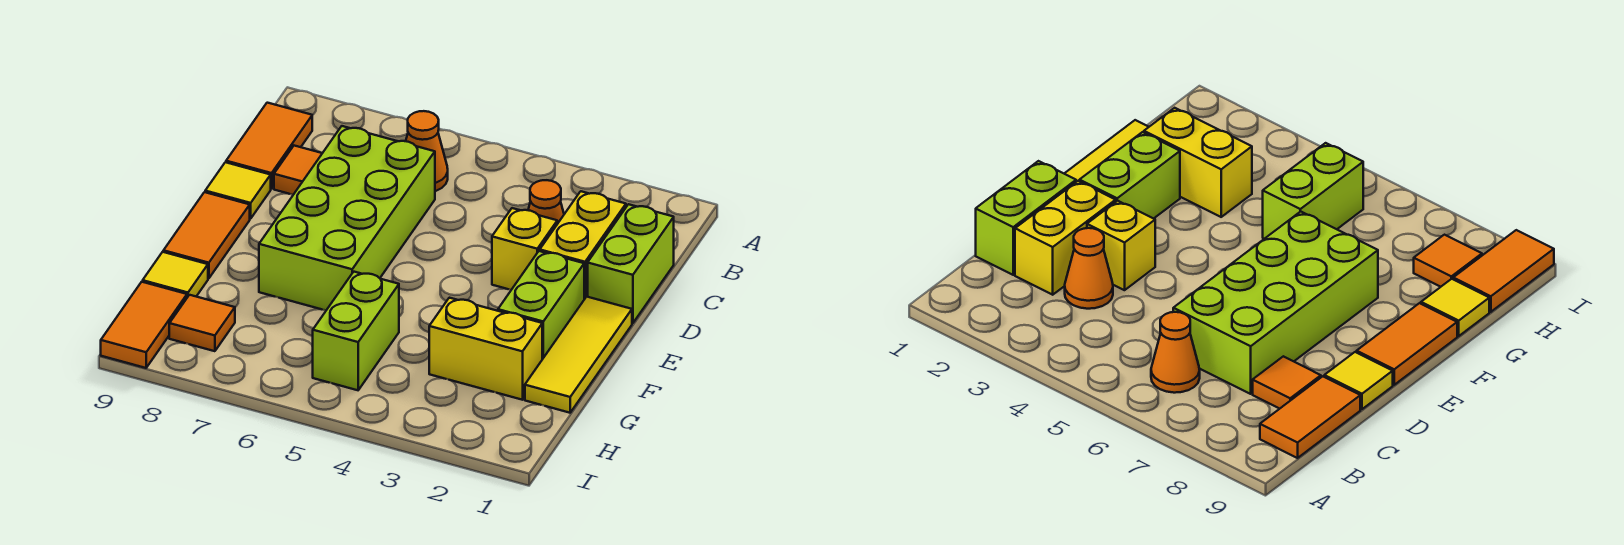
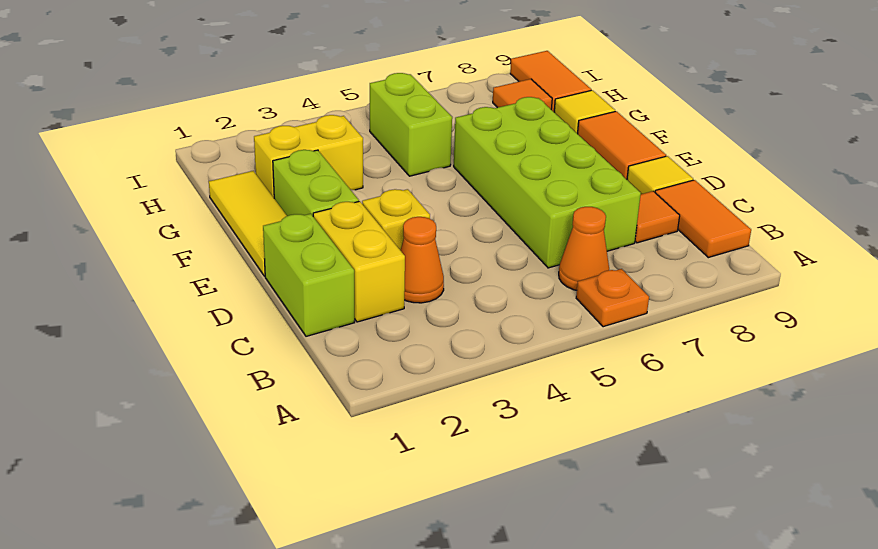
none -> orange plate A6 level 1

